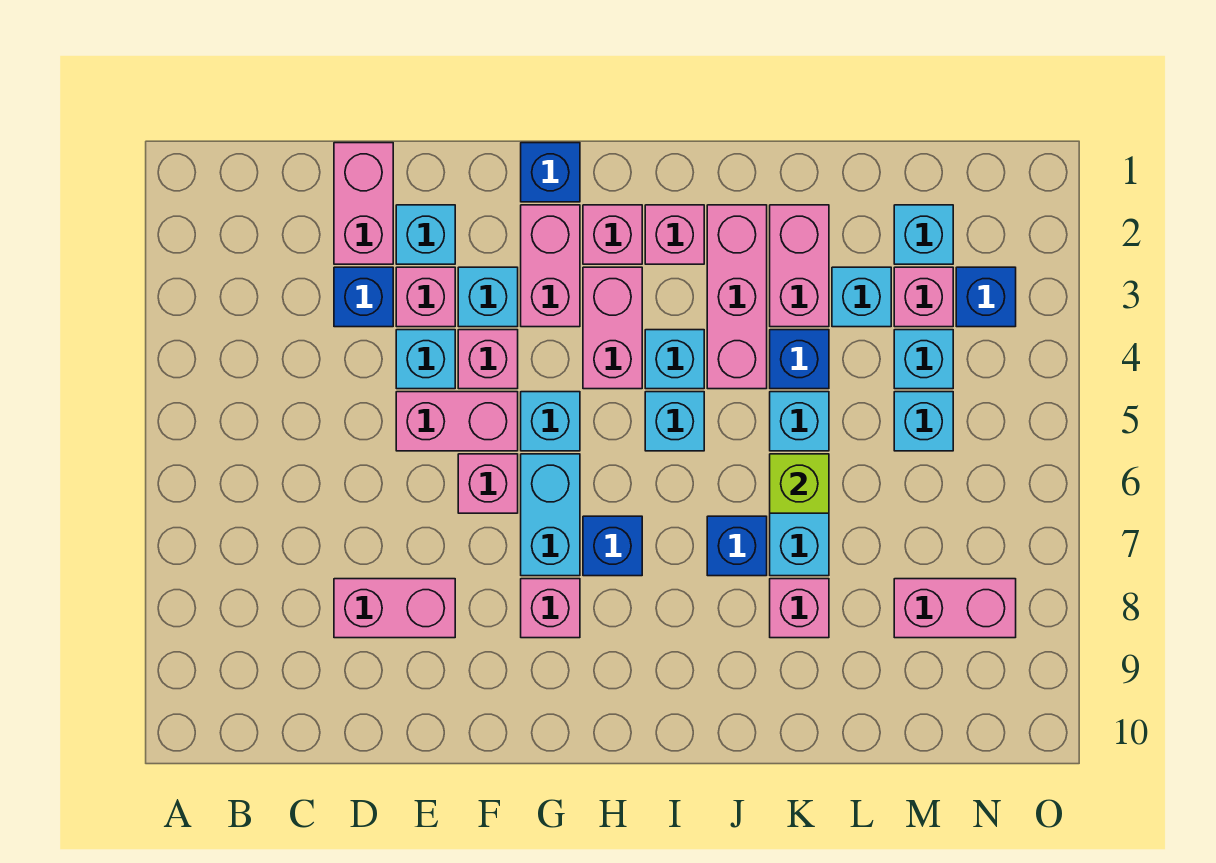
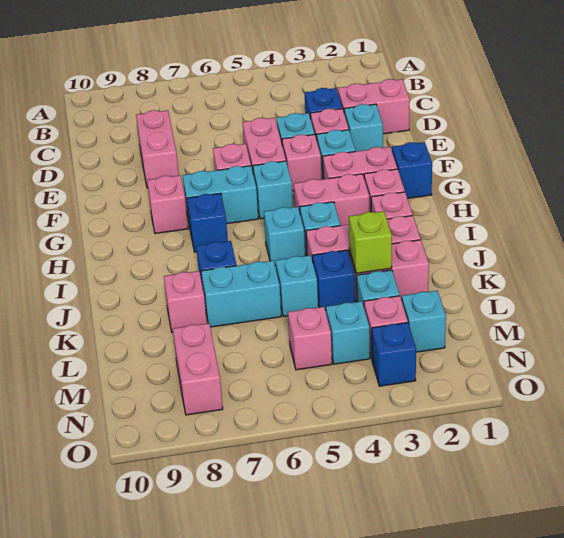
lime brick K6 level 2 -> lime brick K3 level 2
cyan brick M5 level 1 -> pink brick M5 level 1

